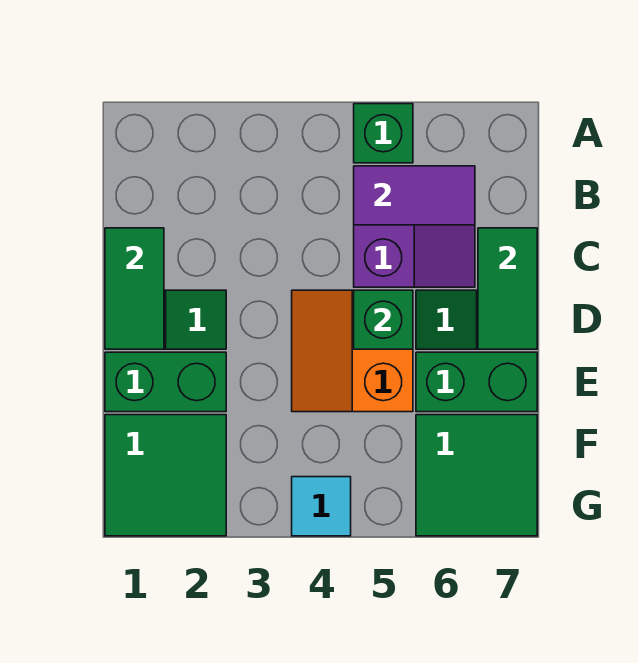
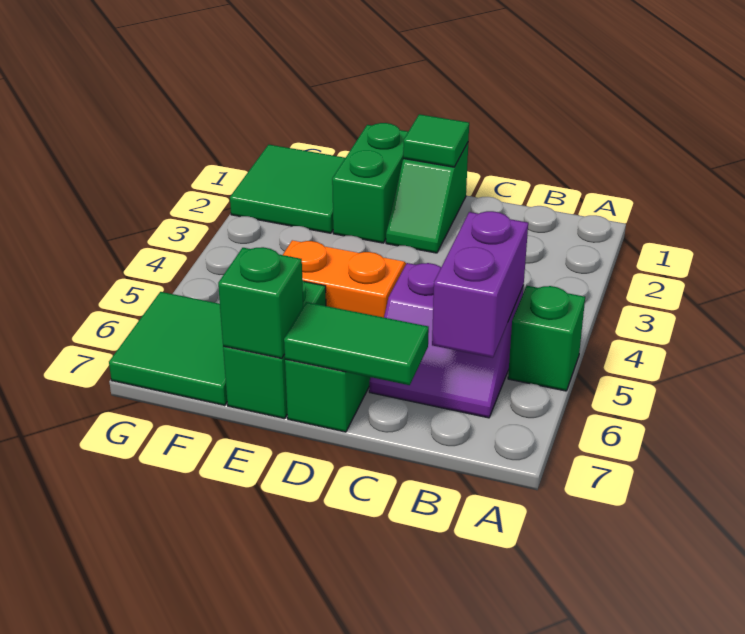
purple tile B5:B6 level 2 -> purple brick B5:B6 level 2
green tile C1:D1 level 2 -> green tile D1 level 2
green brick D5 level 2 -> green brick E7 level 2
cyan tile G4 level 1 -> none

